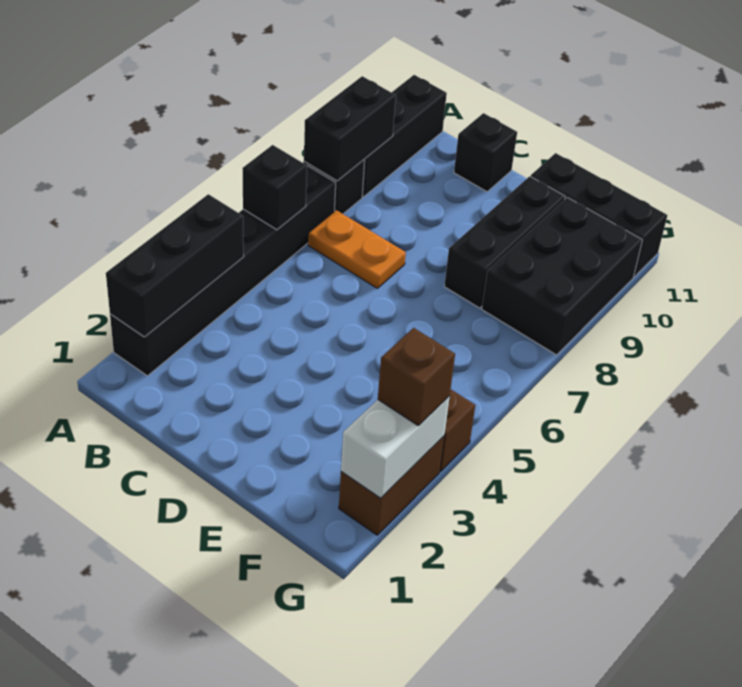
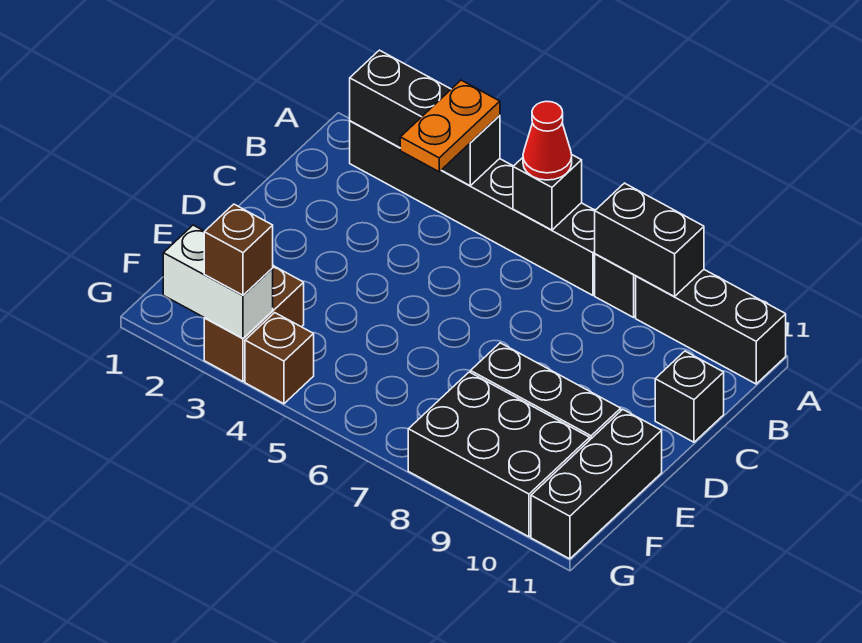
none -> red cone A6 level 3
orange plate B7:C7 level 1 -> orange plate A4:B4 level 3
brown brick G2:G3 level 1 -> brown brick F3:G3 level 1

